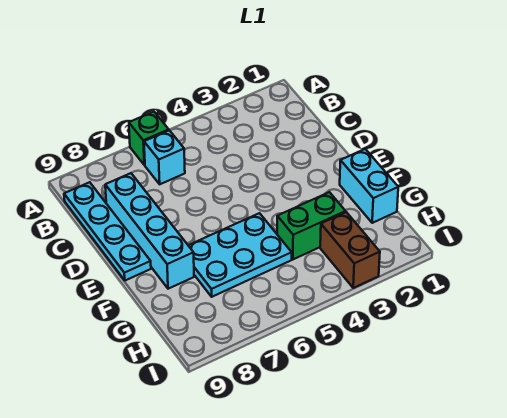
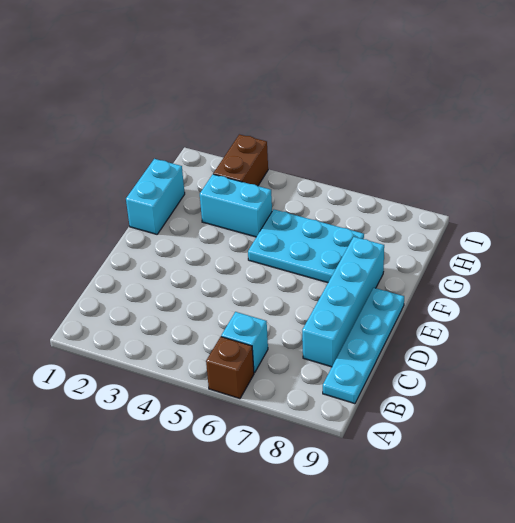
green brick A6 level 1 -> brown brick A6 level 1
green brick G3:G4 level 1 -> cyan brick G3:G4 level 1

